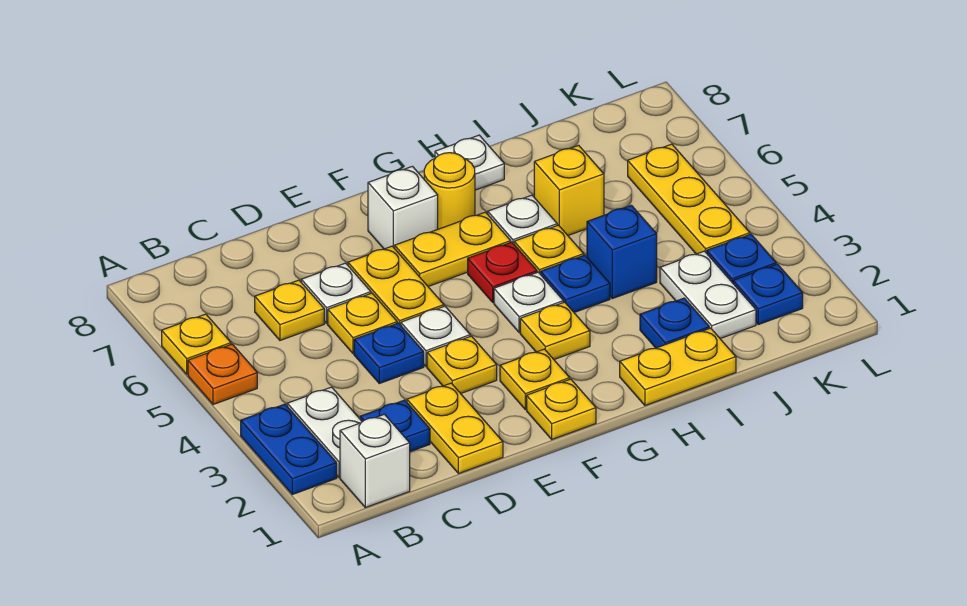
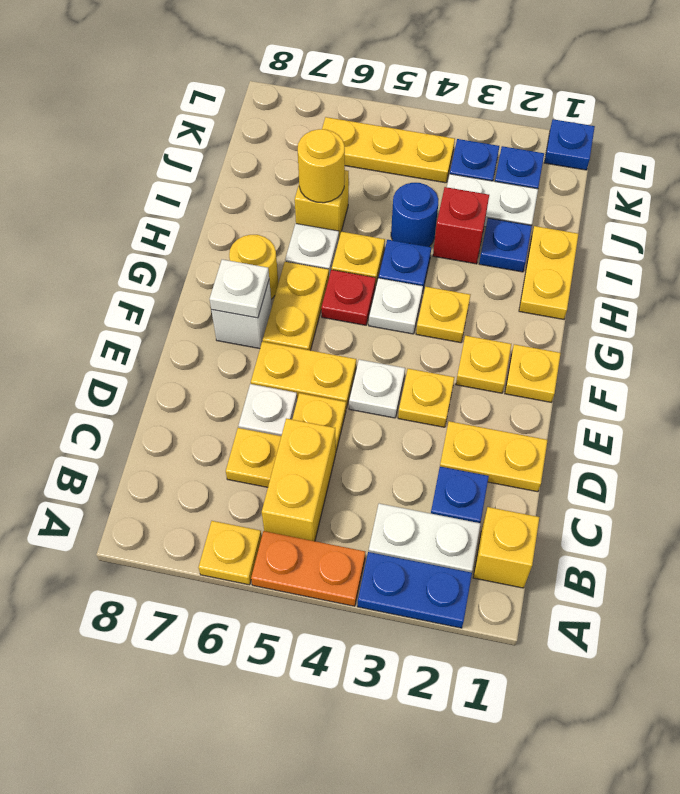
orange plate A5 level 1 -> orange plate A4:A5 level 1
white brick B1 level 1 -> yellow brick B1 level 1
none -> yellow brick B5:C5 level 1
blue plate D4 level 1 -> blue plate L1 level 1
white plate H8 level 1 -> white plate F7 level 2
none -> red brick I3 level 1
blue brick I4 level 1 -> blue round brick I4 level 1
none -> yellow round brick I6 level 2

